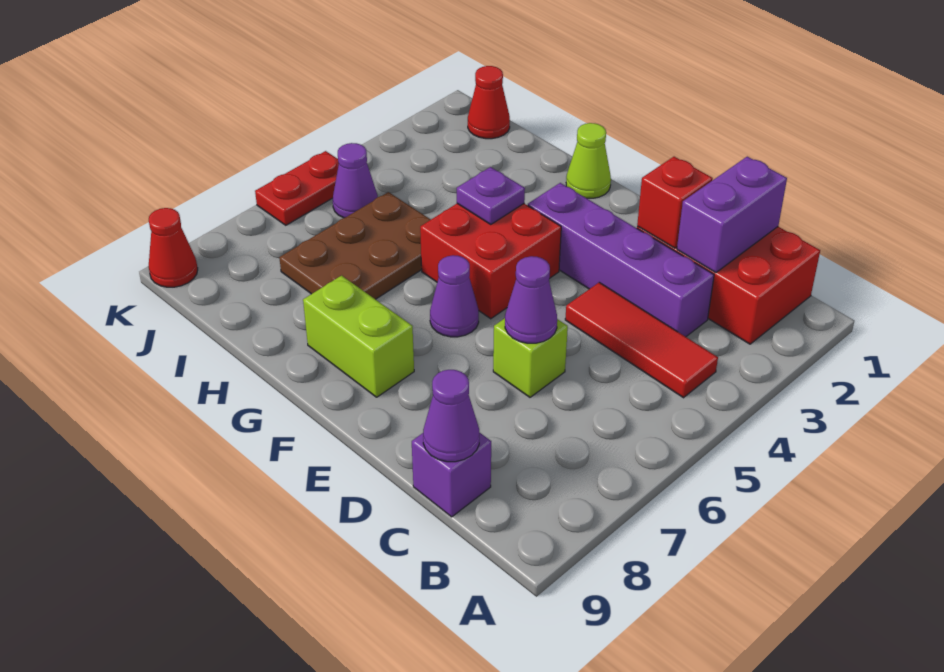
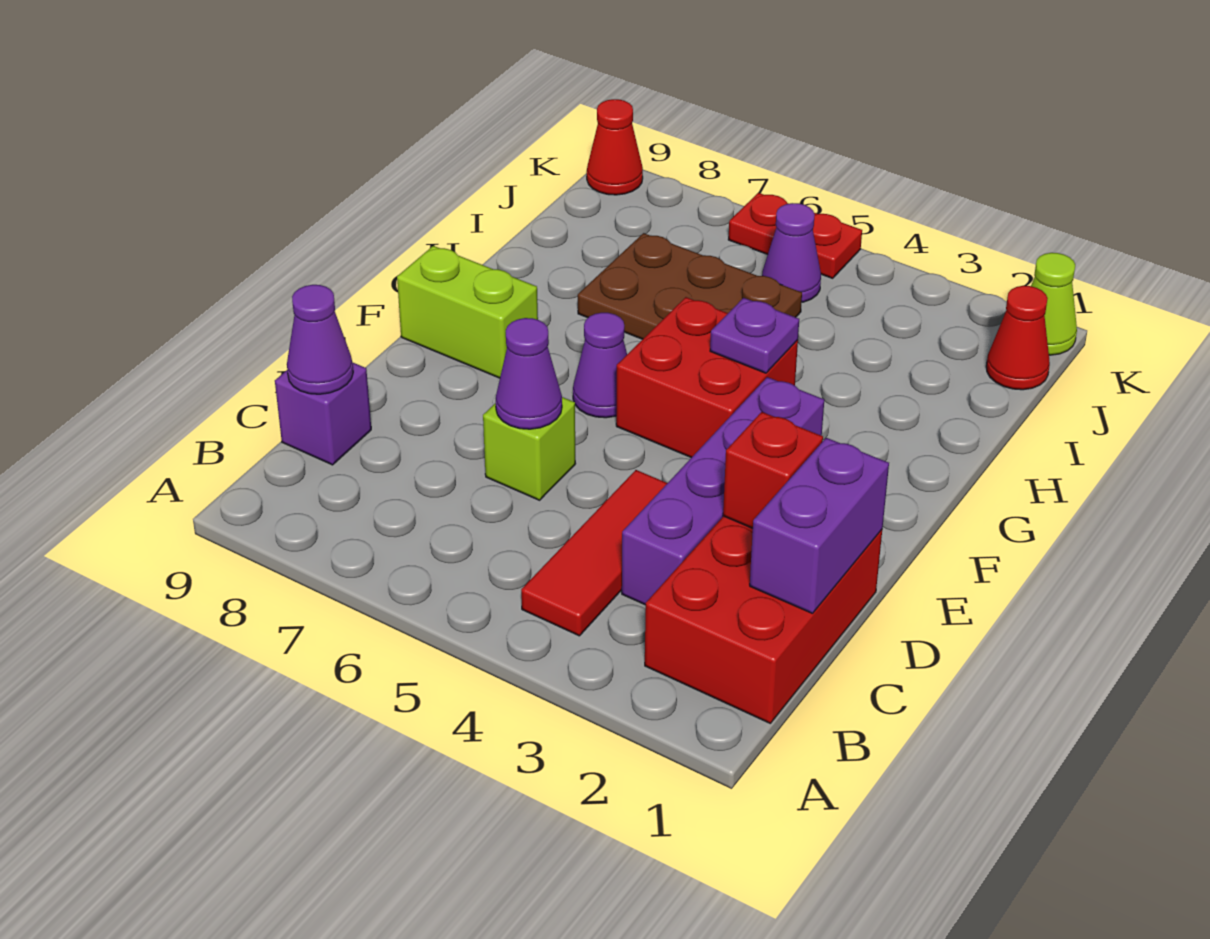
purple brick C1:C2 level 2 -> purple brick C1:D1 level 2
lime brick F8:G8 level 1 -> lime brick F8:F9 level 1
lime cone G1 level 1 -> lime cone K1 level 1

